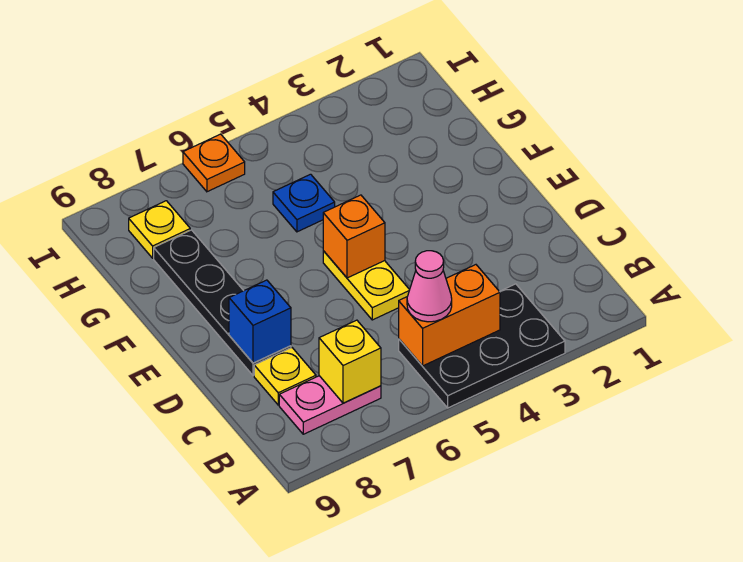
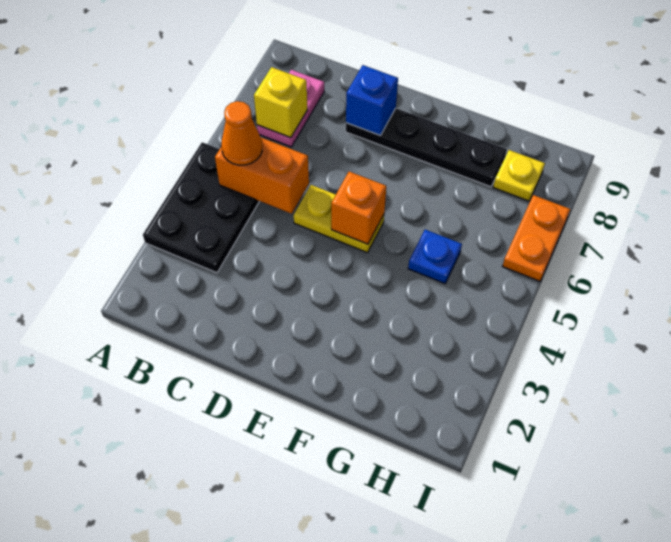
orange brick B4:B5 level 2 -> orange brick B5:C5 level 2
pink cone B5 level 3 -> orange cone B5 level 3
yellow plate C8 level 1 -> none
orange plate I6 level 1 -> orange plate I6:I7 level 1

